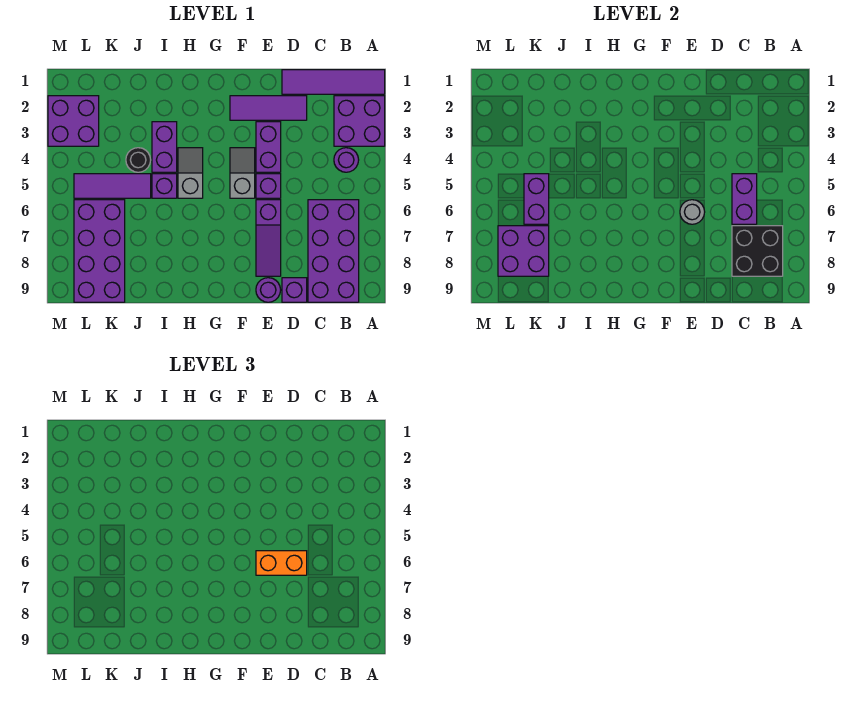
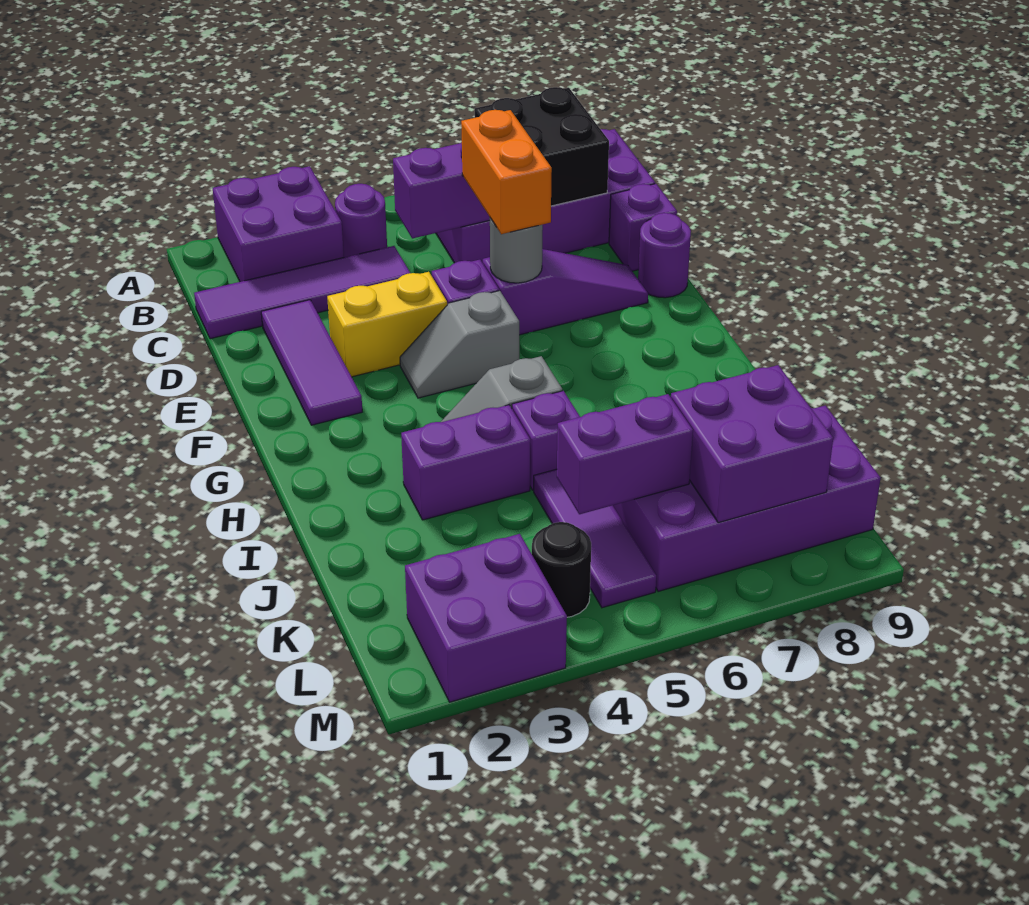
purple tile A1:D1 level 1 -> purple tile C1:C4 level 1
purple brick E3:E4 level 1 -> yellow brick E3:E4 level 1
black round brick J4 level 1 -> black round brick L4 level 1

